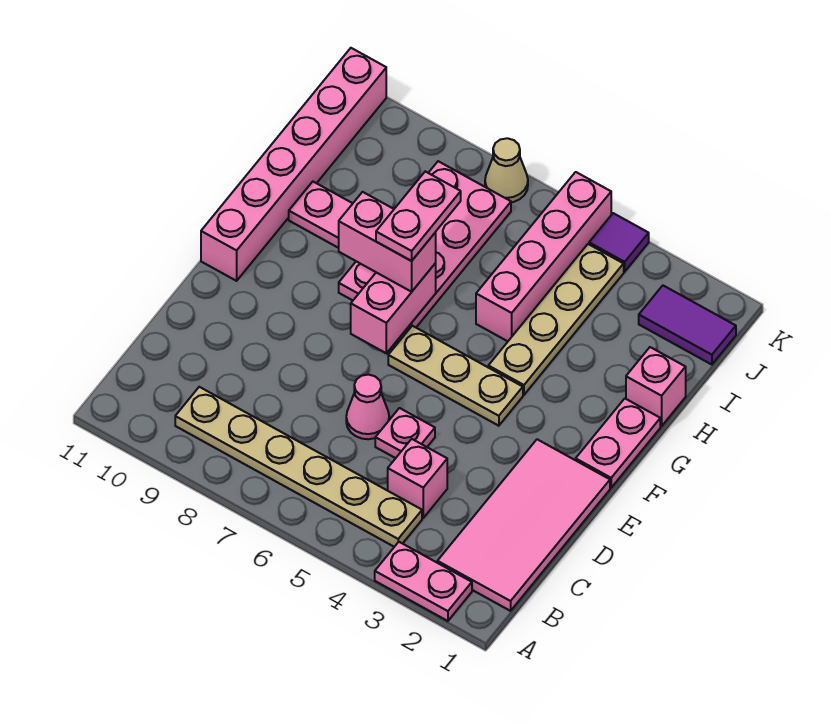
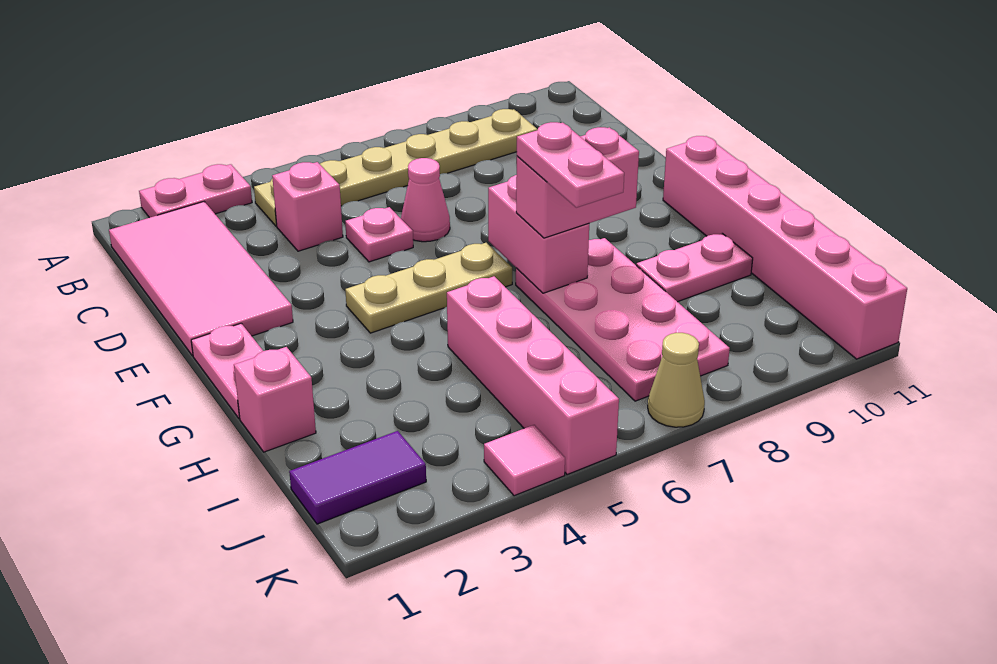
tan plate G4:J4 level 1 -> none
purple tile K4 level 1 -> pink tile K4 level 1

